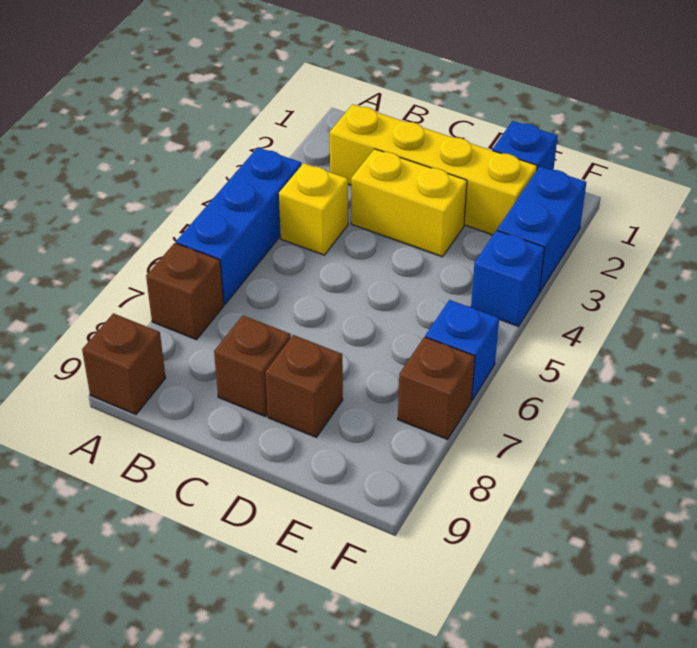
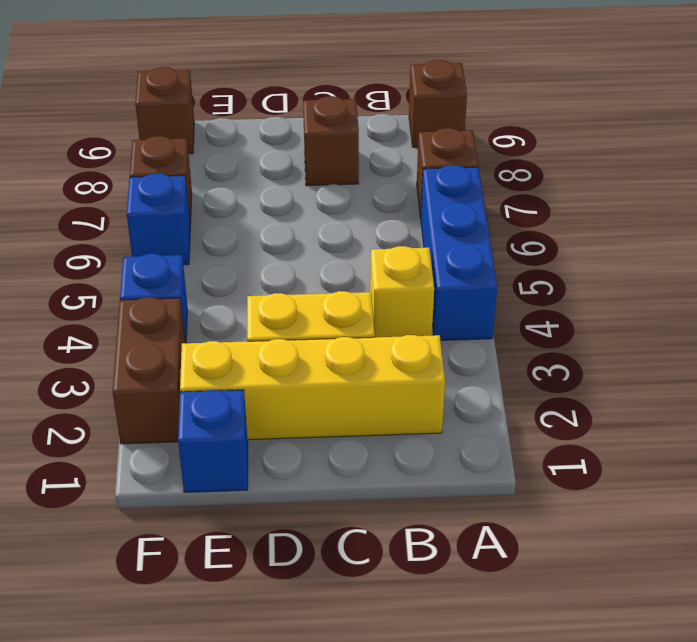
brown brick D8 level 1 -> brown brick F9 level 1
blue brick F2:F3 level 1 -> brown brick F2:F3 level 1

